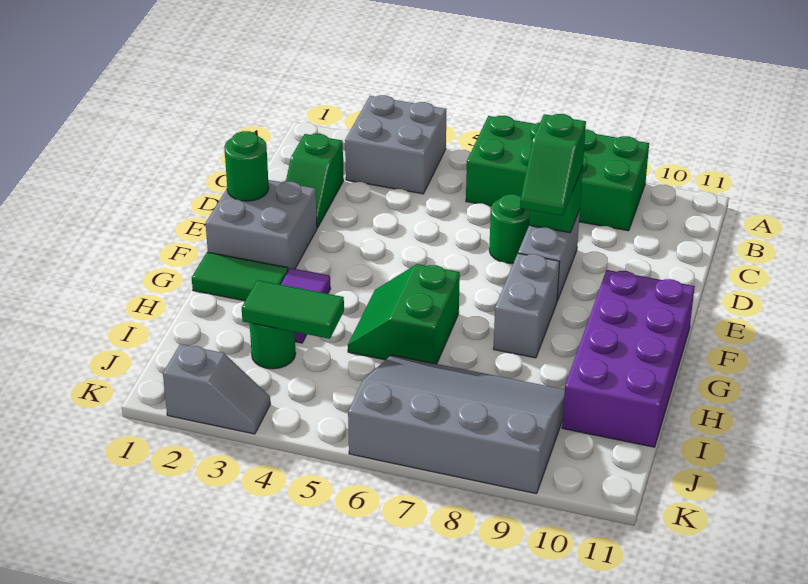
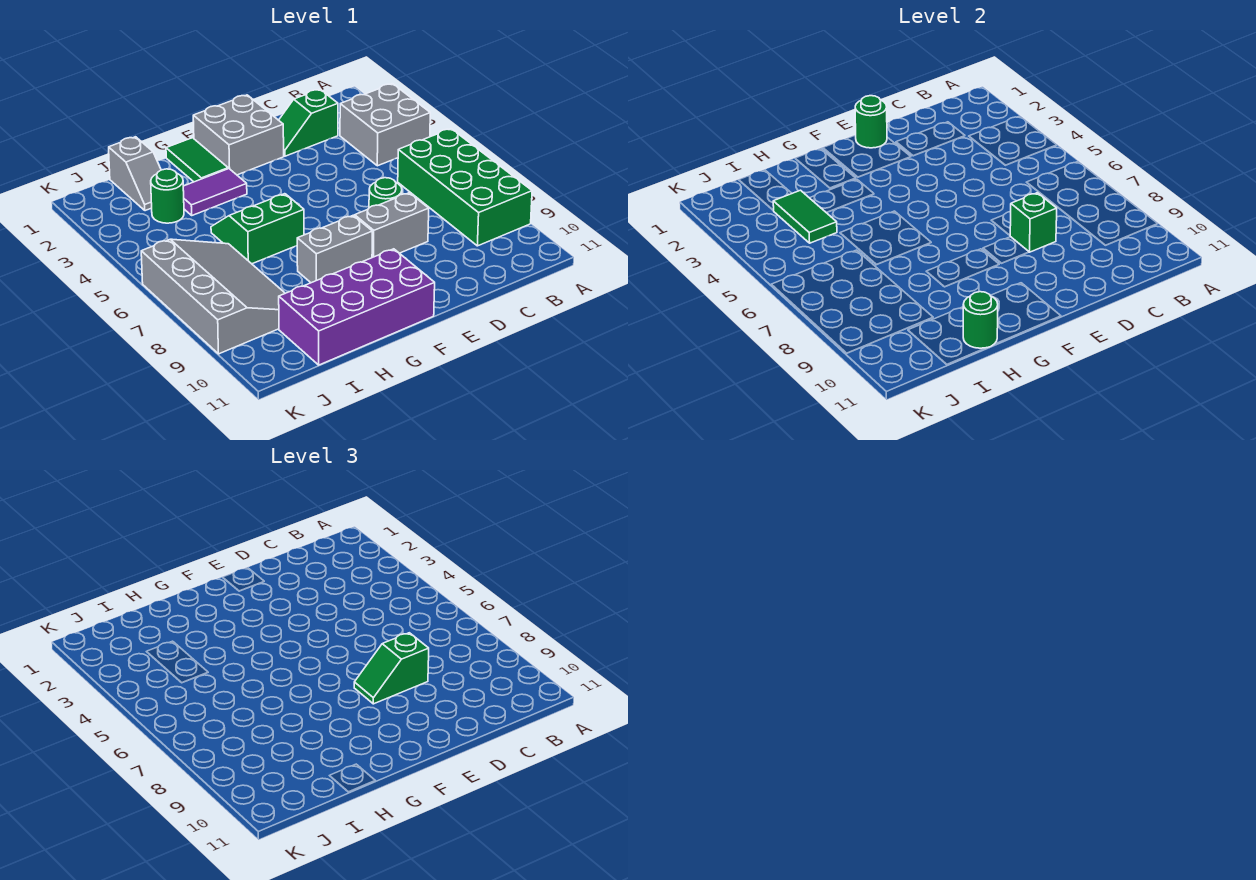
none -> green round brick H11 level 2
grey slope K2:K3 level 1 top 2 -> grey slope I1:I2 level 1 top 1

